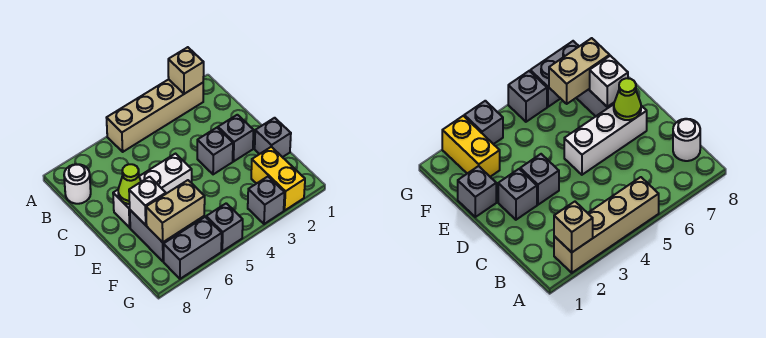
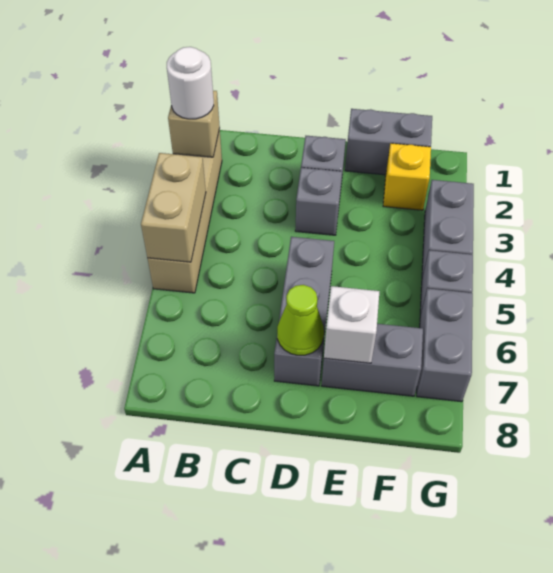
white round brick B8 level 1 -> white round brick A2 level 3
white brick D5:D7 level 1 -> grey brick D5:D7 level 1
grey brick E1 level 1 -> grey brick E1:F1 level 1
yellow brick F2:G2 level 1 -> yellow brick F2 level 1
tan brick F6:F7 level 2 -> tan brick A4:A5 level 2
grey brick G3 level 1 -> grey brick G3:G4 level 1

